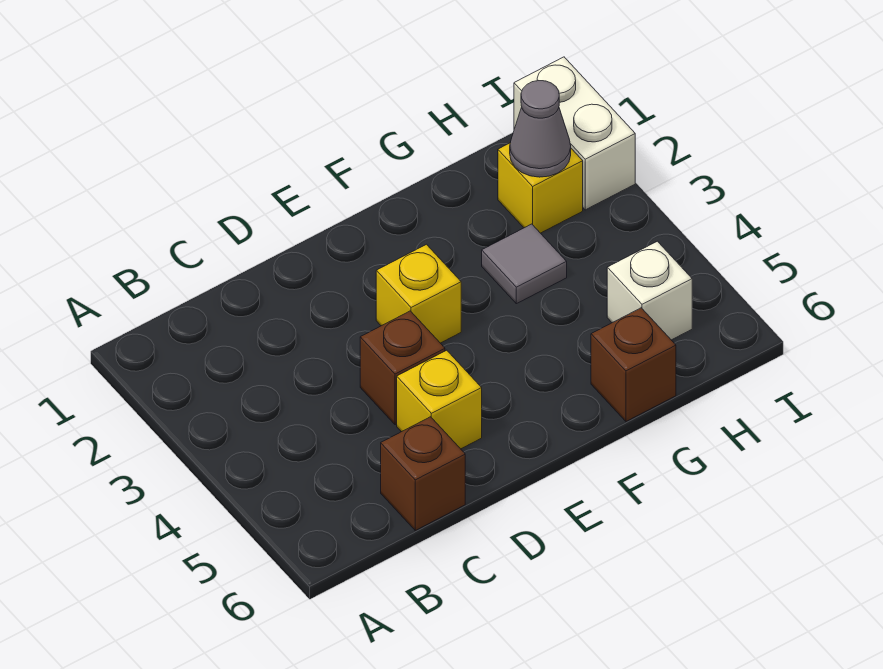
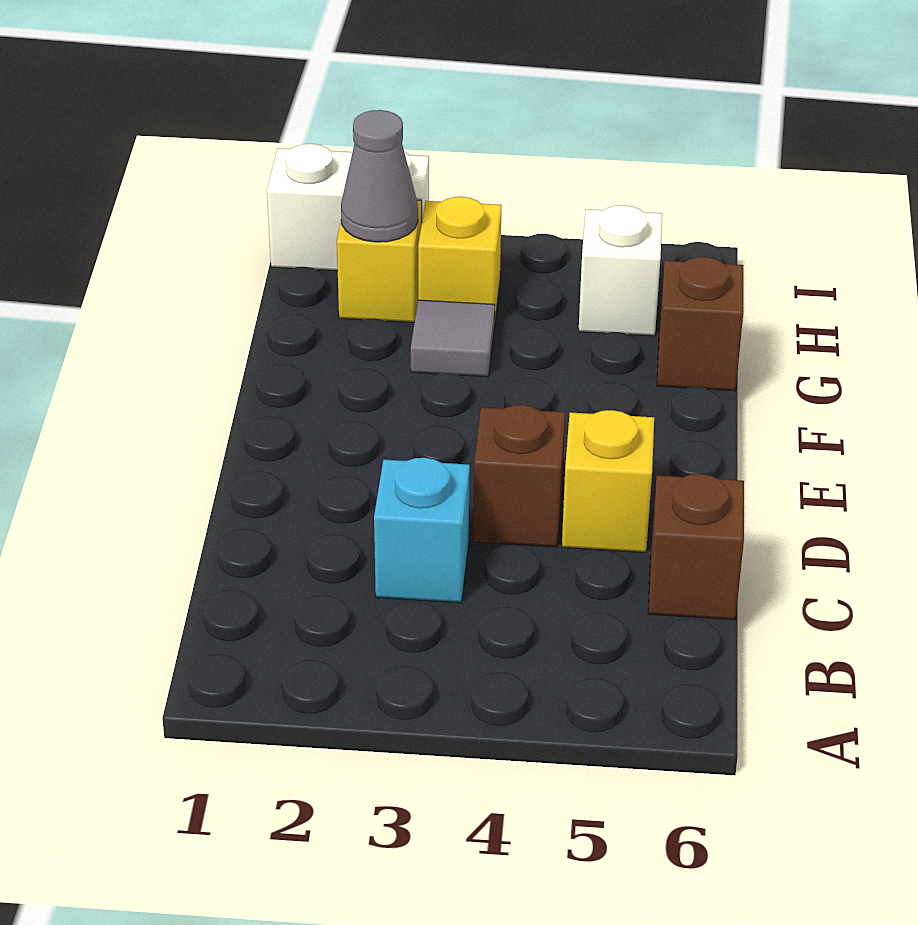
none -> cyan brick C3 level 1
yellow brick E3 level 1 -> yellow brick H3 level 1

